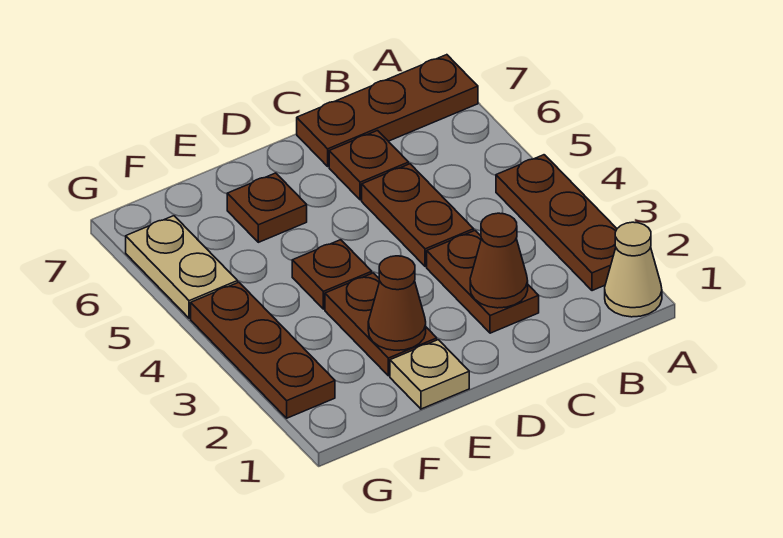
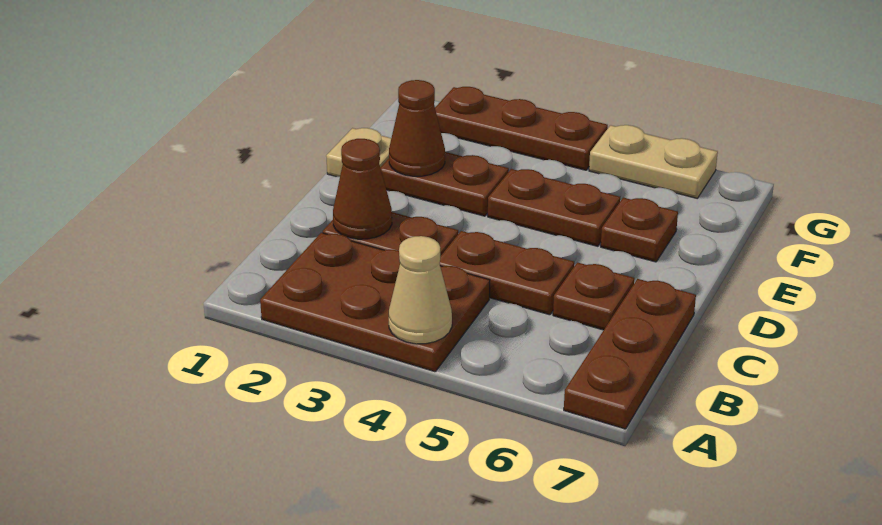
tan cone A1 level 1 -> tan cone A4 level 2
brown plate A2:A4 level 1 -> brown plate A2:B4 level 1
brown plate E4 level 1 -> brown plate E4:E5 level 1

